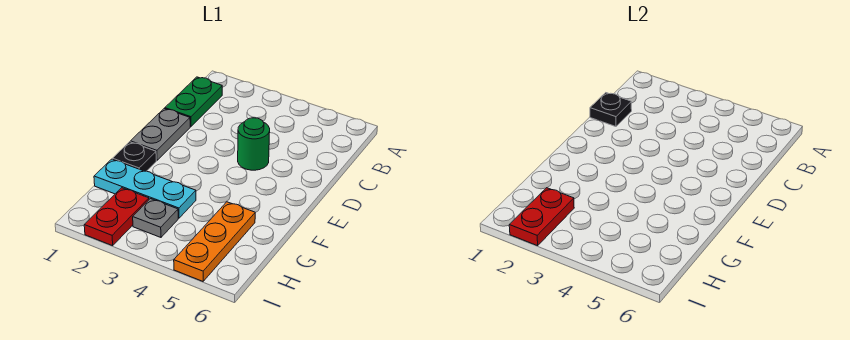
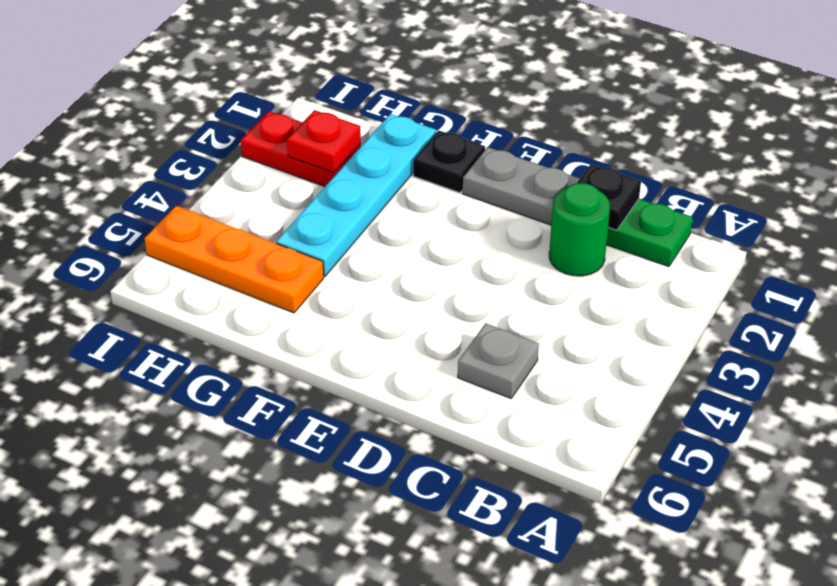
green round brick D4 level 1 -> green round brick C2 level 1
cyan plate G1:G3 level 1 -> cyan plate G1:G4 level 1
red plate H2:I2 level 2 -> red plate H2 level 2
grey plate H3 level 1 -> grey plate C5 level 1

